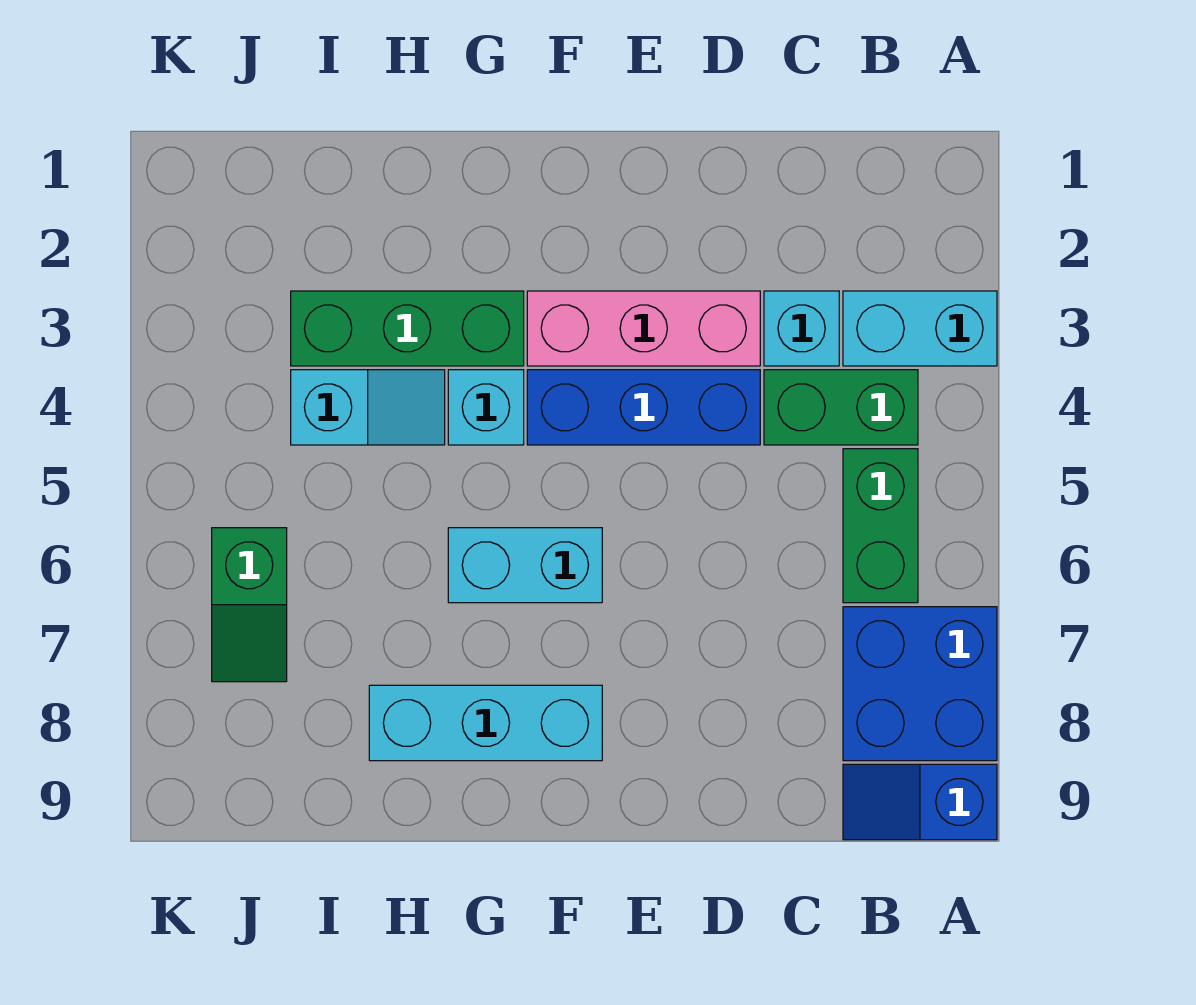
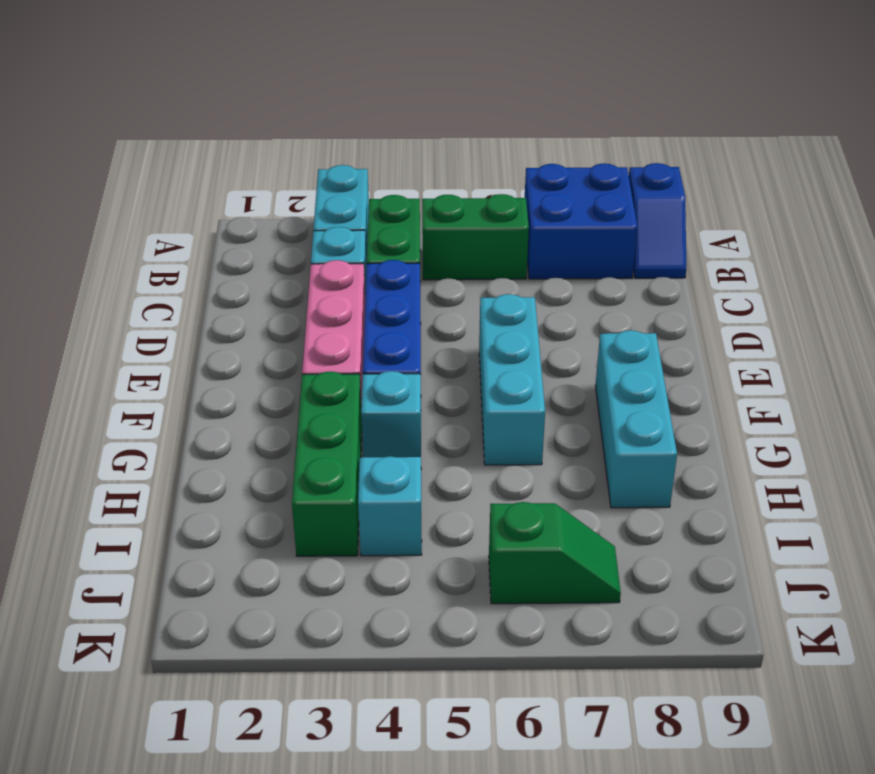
cyan brick F6:G6 level 1 -> cyan brick E6:G6 level 1

